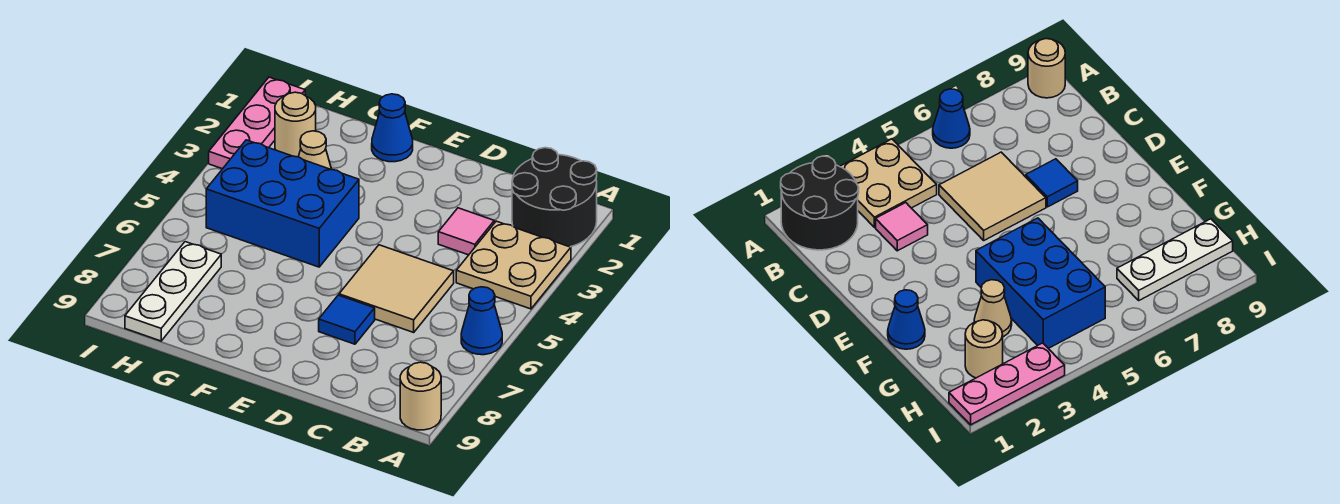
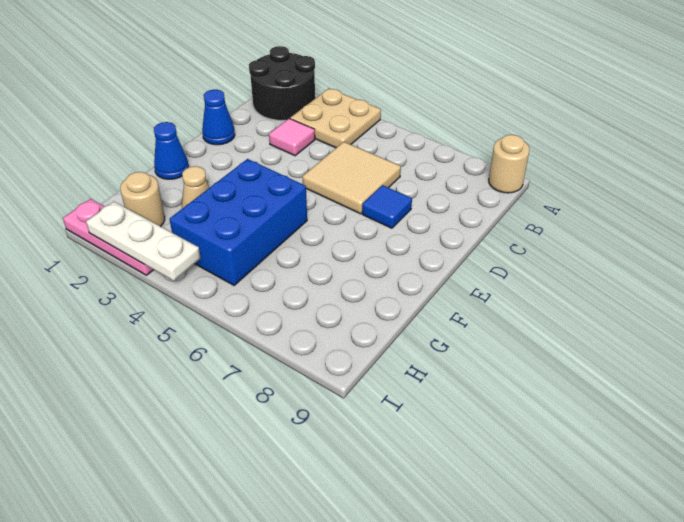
blue cone A6 level 1 -> blue cone D1 level 1
white plate H7:H9 level 1 -> white plate I2:I4 level 2

